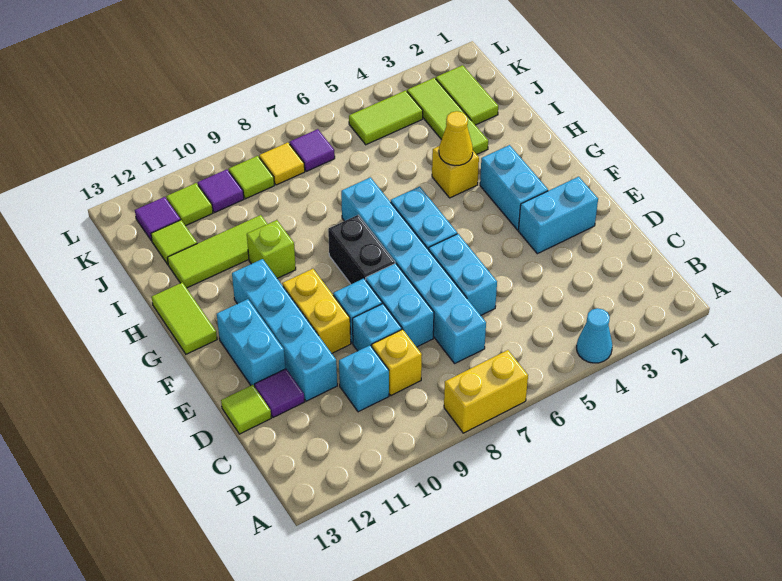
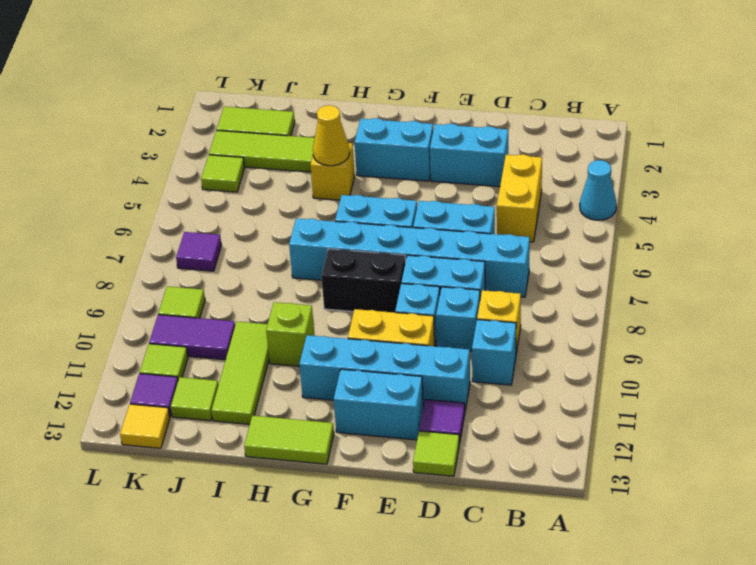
yellow brick A7:A8 level 1 -> yellow brick C4:C5 level 1
cyan brick E2:E3 level 1 -> cyan brick D3:E3 level 1
lime tile K4:K5 level 1 -> lime tile K4 level 1
yellow tile K8 level 1 -> yellow tile K13 level 1
purple tile K10 level 1 -> purple tile J10:K10 level 1

